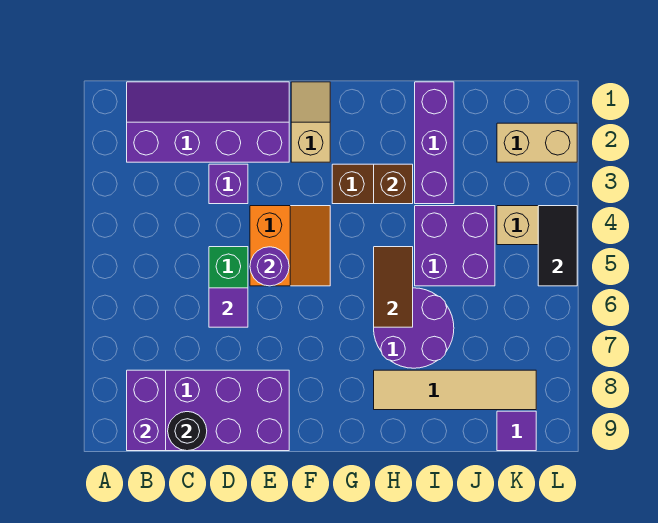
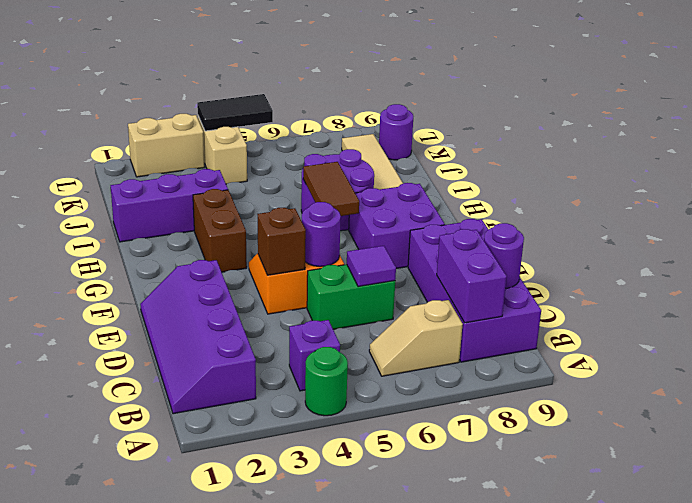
none -> green round brick A4 level 1
purple brick B8:B9 level 2 -> purple brick B8:C8 level 2
black round brick C9 level 2 -> purple round brick C9 level 2
purple brick D3 level 1 -> purple brick B4 level 1
tan slope F1:F2 level 1 top 2 -> tan slope B6:B7 level 1 top 7
brown brick H3 level 2 -> brown brick E4 level 2
brown tile H5:H6 level 2 -> brown tile G6:H6 level 2
purple brick I4:J5 level 1 -> purple brick F7:G8 level 1
tan brick K2:L2 level 1 -> tan brick L2:L3 level 1
purple tile K9 level 1 -> purple round brick K9 level 1

